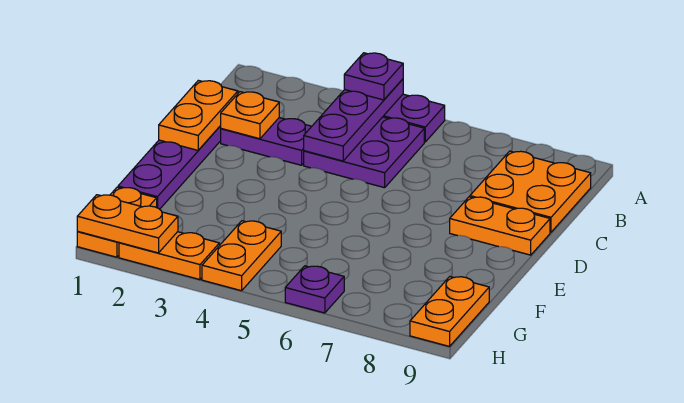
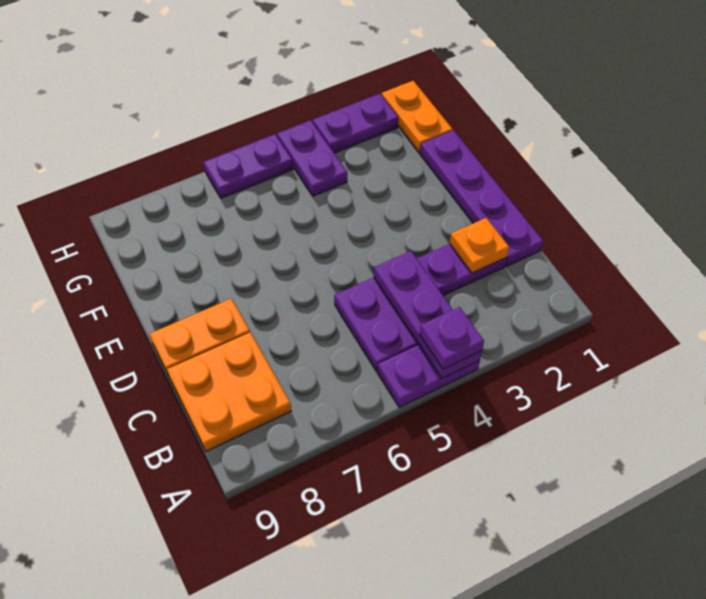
orange plate C1:D1 level 2 -> none
orange plate G4:H4 level 1 -> purple plate G4:H4 level 1
orange plate G9:H9 level 1 -> none
orange plate H1:H2 level 2 -> none
orange plate H2:H3 level 1 -> purple plate H2:H3 level 1
purple plate H6 level 1 -> purple plate H5:H6 level 1

